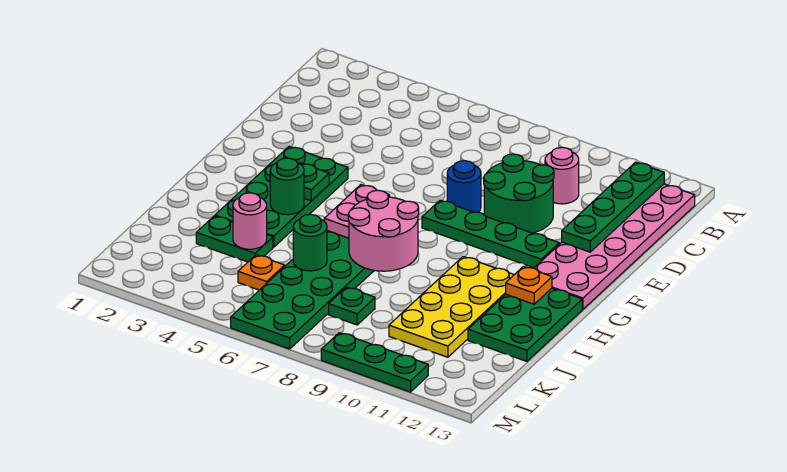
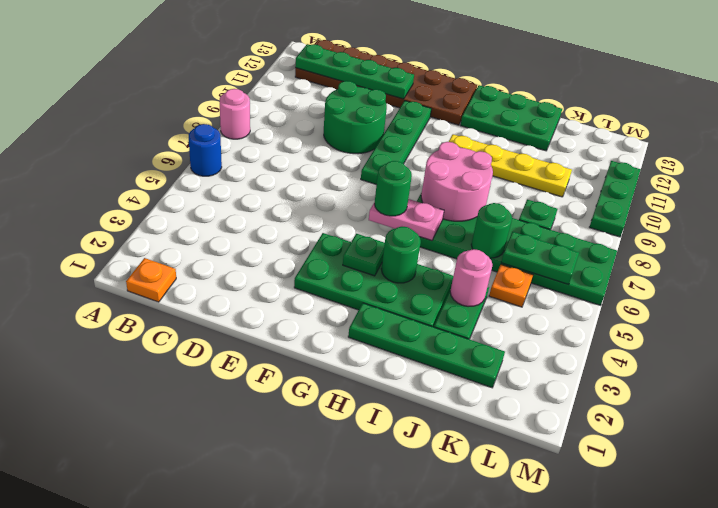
pink plate B12:G13 level 1 -> brown plate B12:G13 level 1
pink round brick C10 level 1 -> pink round brick A8 level 1
blue round brick E8 level 1 -> blue round brick A6 level 1
none -> green round brick G6 level 3
none -> green plate H2:K2 level 1
yellow plate H10:K11 level 1 -> yellow plate H10:K10 level 1
orange plate H12 level 2 -> orange plate B1 level 1
none -> green plate K6:L6 level 2

